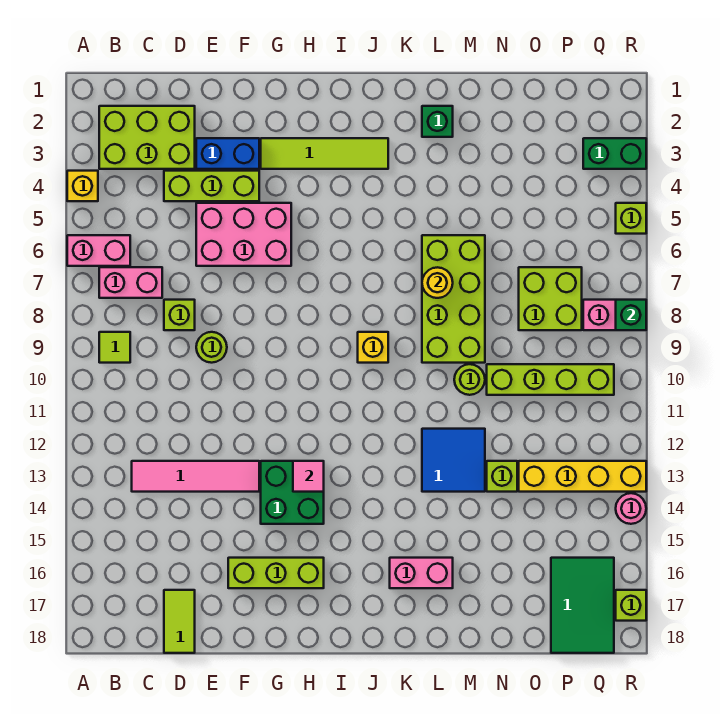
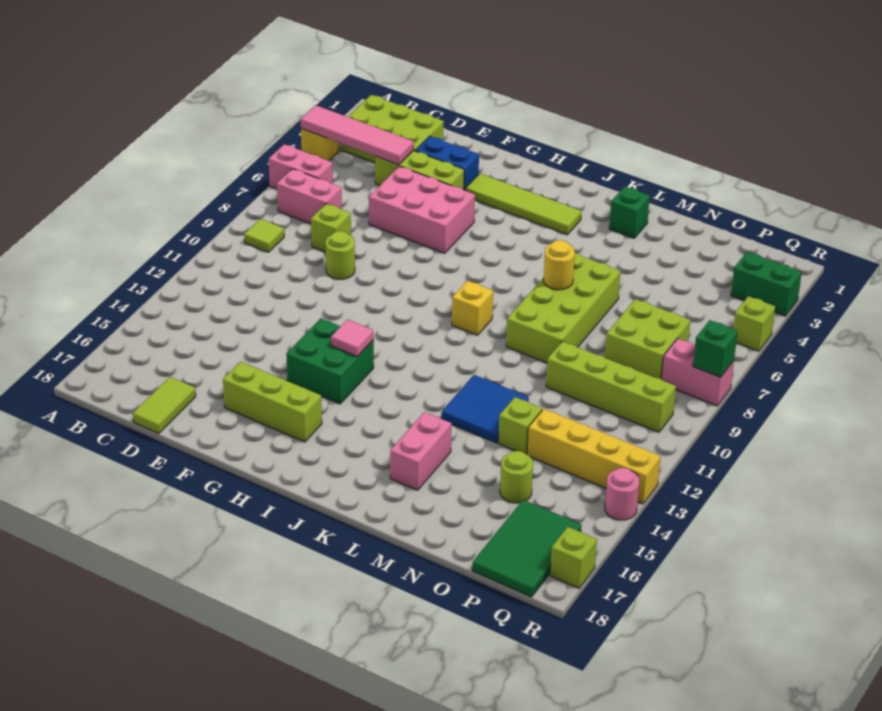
pink tile C13:F13 level 1 -> pink tile A4:D4 level 2
pink brick K16:L16 level 1 -> pink brick L15:L16 level 1
lime round brick M10 level 1 -> lime round brick O15 level 1

